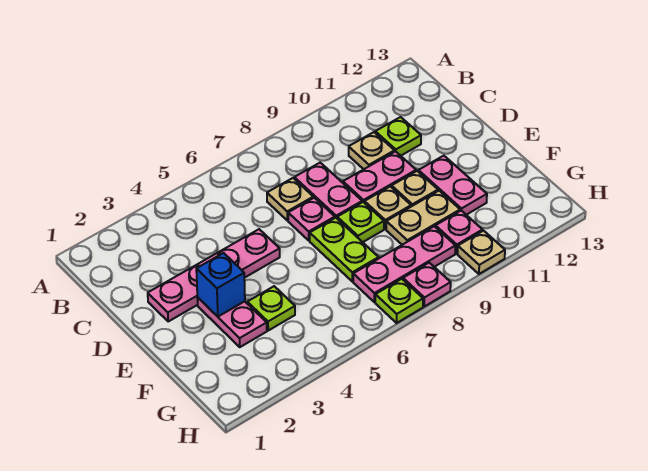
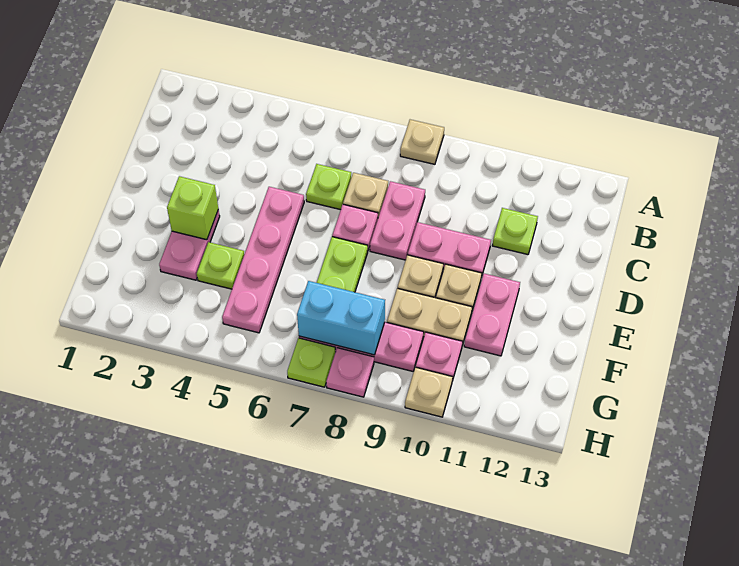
tan plate C10 level 1 -> tan plate A8 level 1
pink plate D2:D5 level 1 -> pink plate D5:G5 level 1
blue brick E3 level 2 -> lime brick E3 level 2
lime plate E8 level 1 -> lime plate C6 level 1
none -> cyan brick G7:G8 level 2

